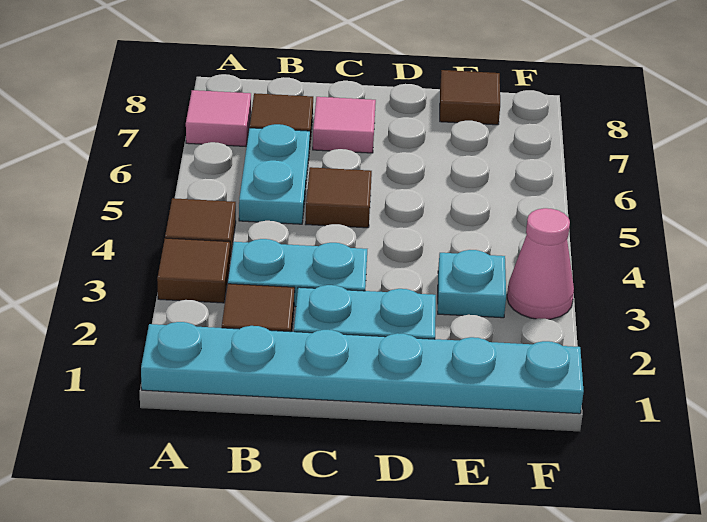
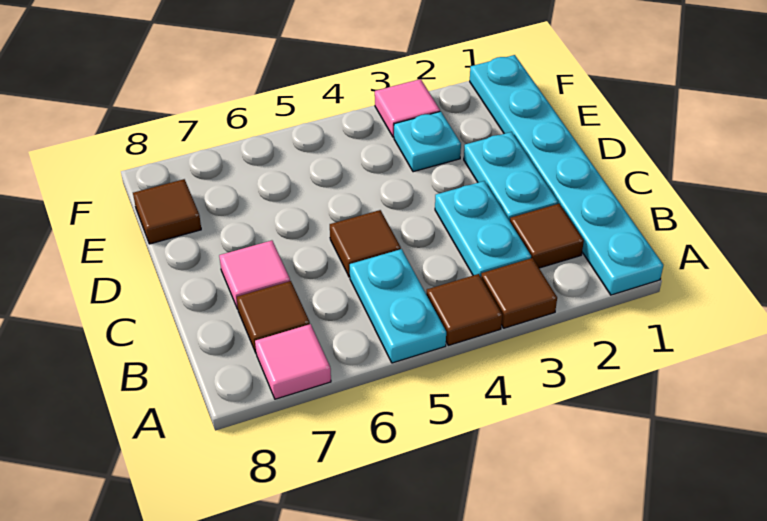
cyan plate B5:B6 level 1 -> cyan plate A5:B5 level 1
pink cone F3 level 1 -> pink tile F3 level 1

